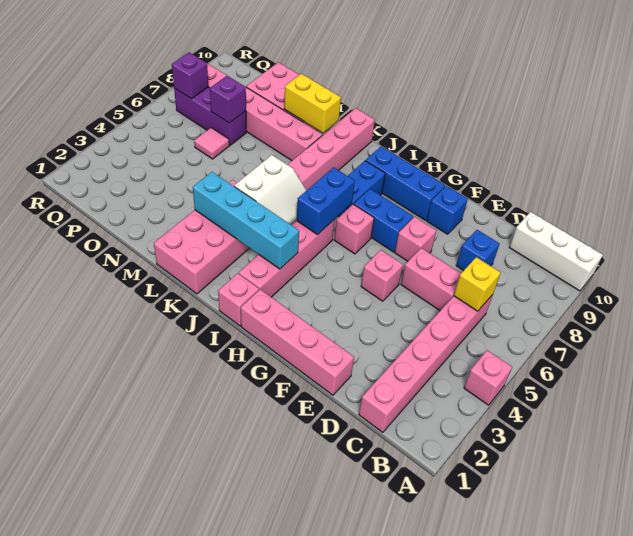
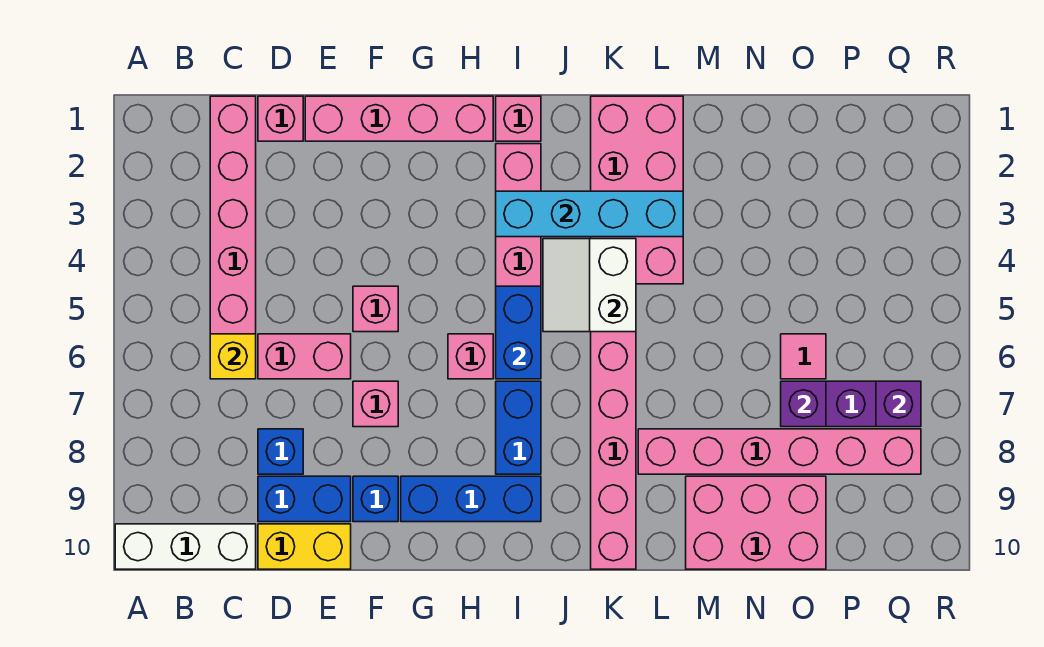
pink brick A4 level 1 -> pink brick D1 level 1
blue brick G7:H7 level 1 -> blue brick D9:E9 level 1
yellow brick L9:M9 level 2 -> yellow brick D10:E10 level 1

